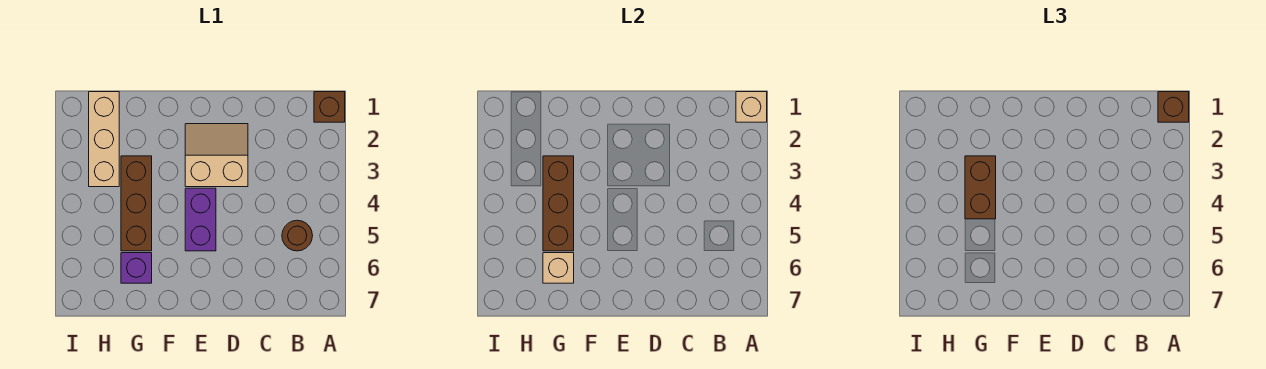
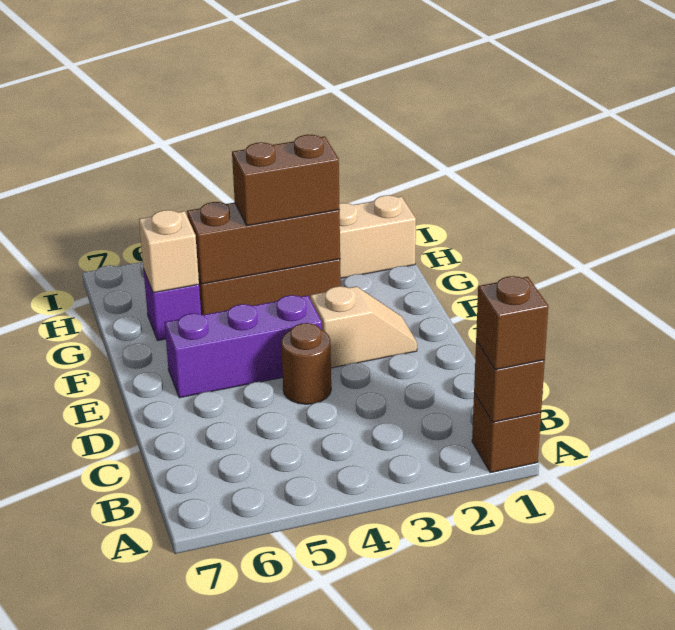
tan brick A1 level 2 -> brown brick A1 level 2
brown round brick B5 level 1 -> brown round brick D4 level 1
tan slope D2:E3 level 1 top 3 -> tan slope E2:E3 level 1 top 3
purple brick E4:E5 level 1 -> purple brick E4:E6 level 1

